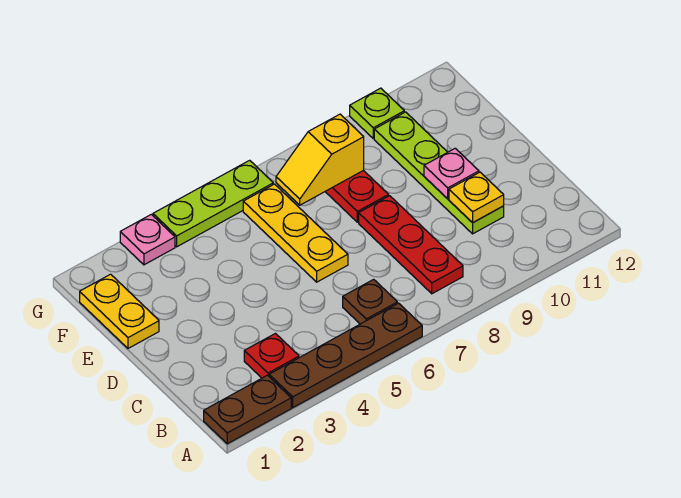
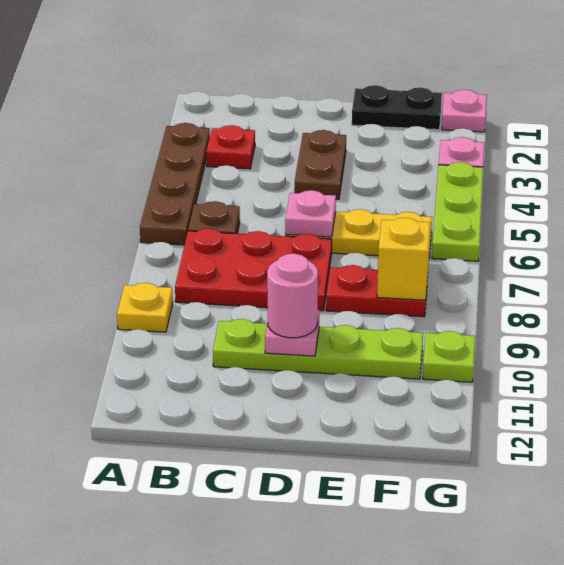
brown plate A1:A2 level 1 -> brown plate D3:D4 level 1
red plate B8:D8 level 1 -> red plate B7:D8 level 1
yellow plate C10 level 2 -> yellow plate A9 level 1
none -> pink plate D6 level 2
none -> pink round brick D10 level 3
yellow plate E1:F1 level 1 -> black plate E1:F1 level 1
none -> pink plate G1 level 1

